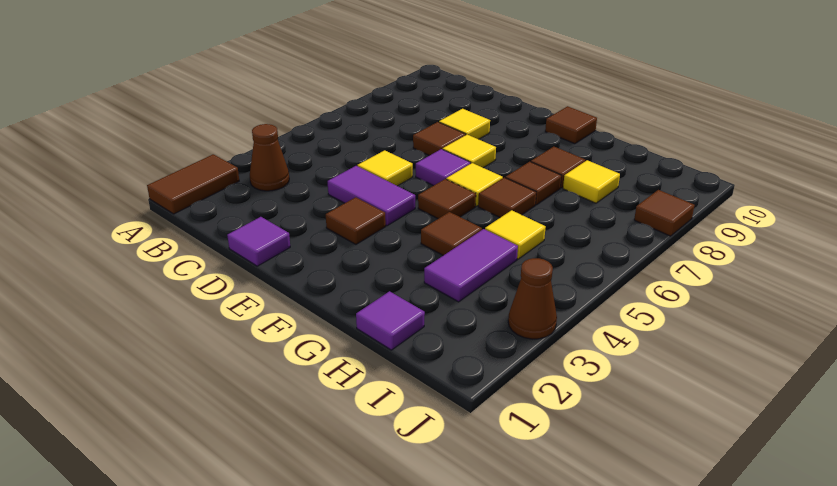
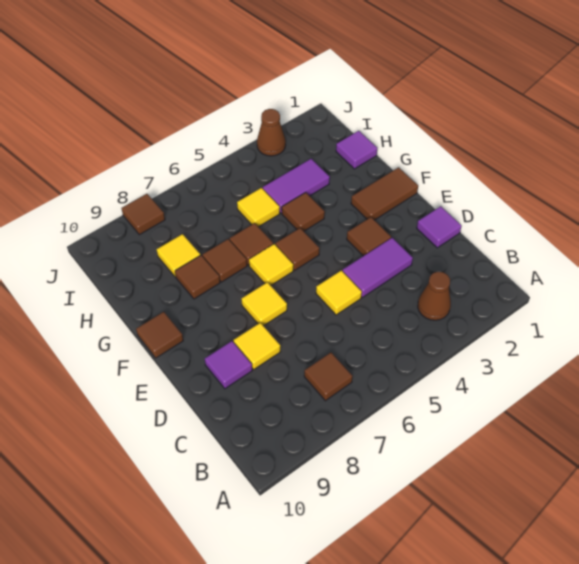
brown tile A1:A2 level 1 -> brown tile F1:F2 level 1
purple tile D4:E4 level 1 -> purple tile D3:D4 level 1
brown tile D7 level 1 -> brown tile B7 level 1
purple tile E6 level 1 -> purple tile D9 level 1

